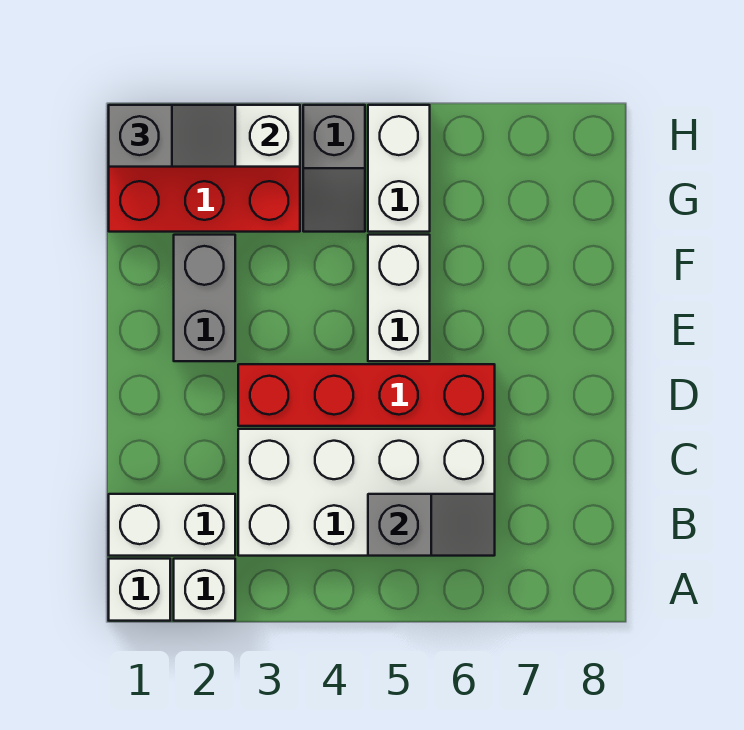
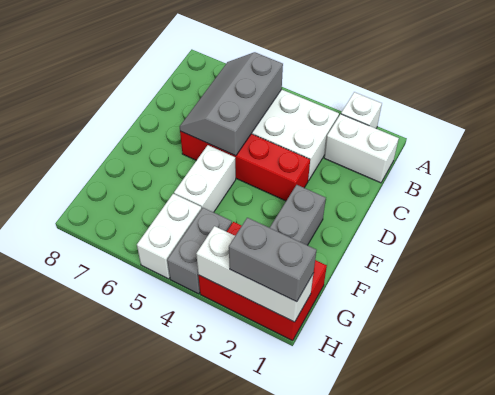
white brick A1 level 1 -> none
grey slope B5:B6 level 2 top 5 -> grey slope B5:D6 level 2 top 5
grey slope G4:H4 level 1 top H -> grey brick G4:H4 level 1
grey slope H1:H2 level 3 top 1 -> grey brick H1:H2 level 3

